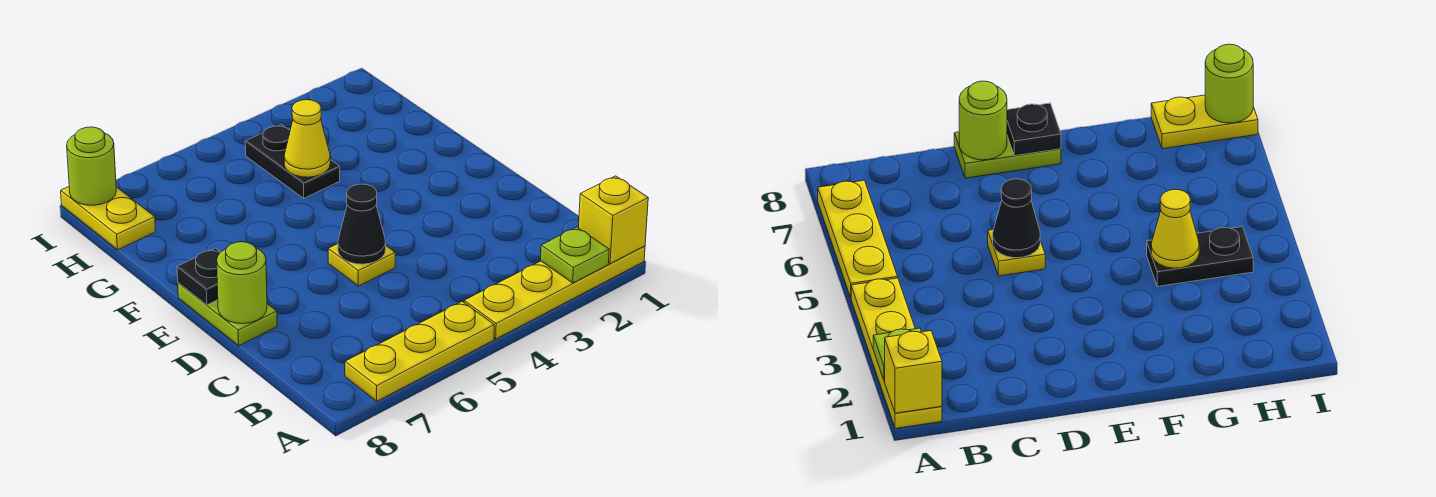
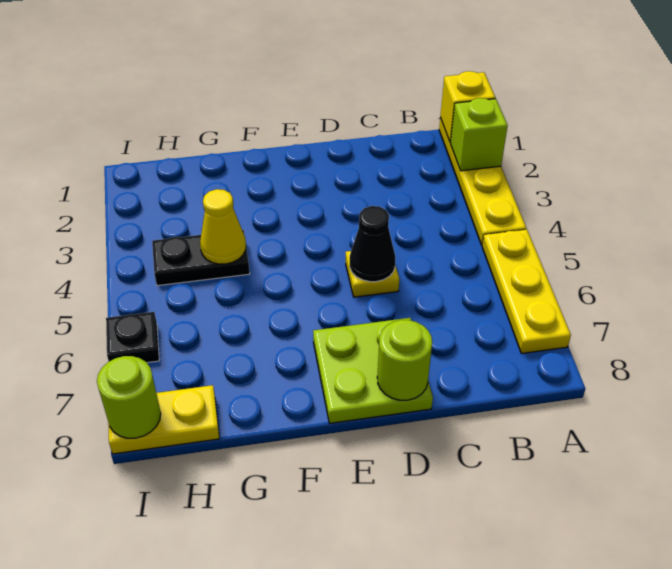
lime plate A2 level 2 -> lime brick A2 level 2
lime plate D8:E8 level 1 -> lime plate D7:E8 level 1
black plate E8 level 2 -> black plate I6 level 1

